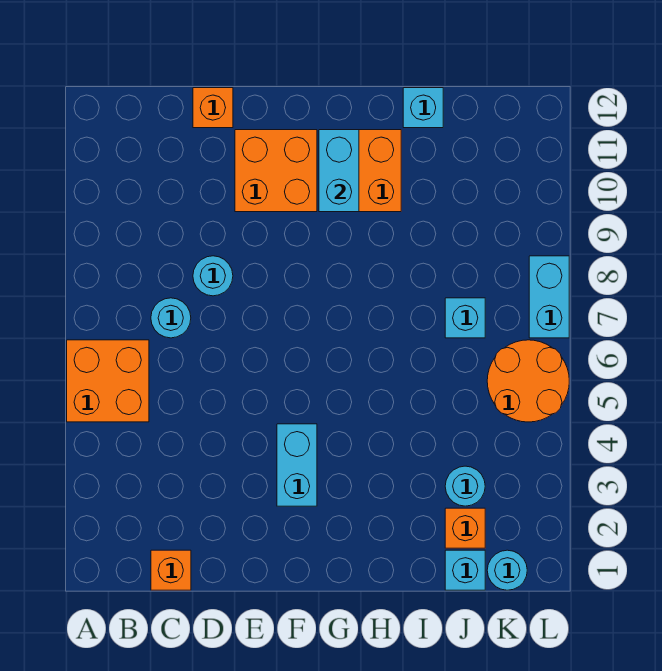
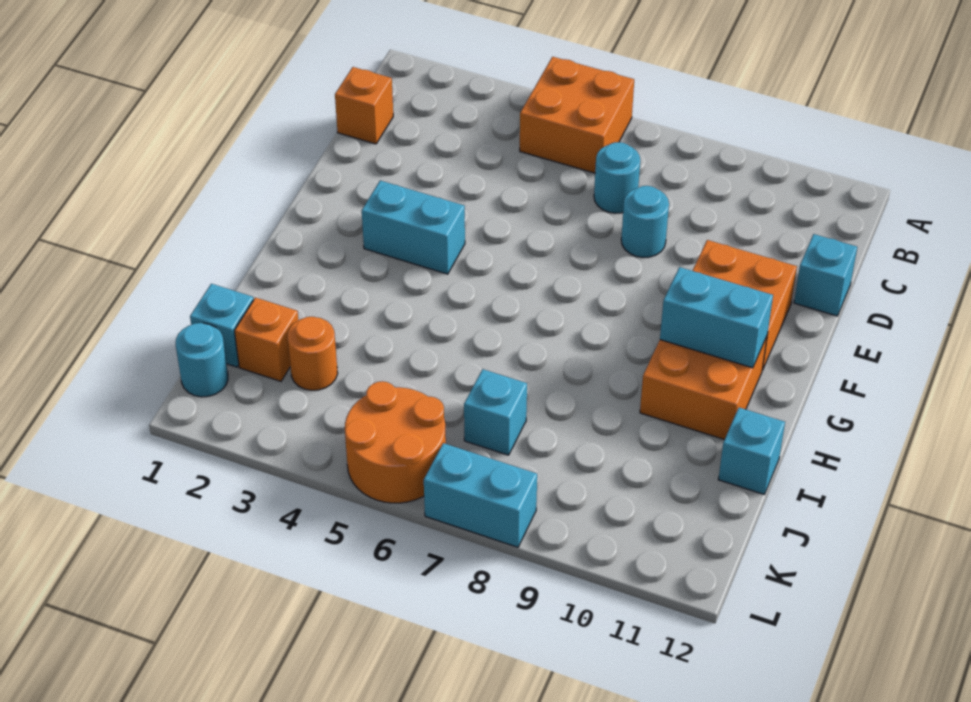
orange brick D12 level 1 -> cyan brick D12 level 1
cyan round brick J3 level 1 -> orange round brick J3 level 1

